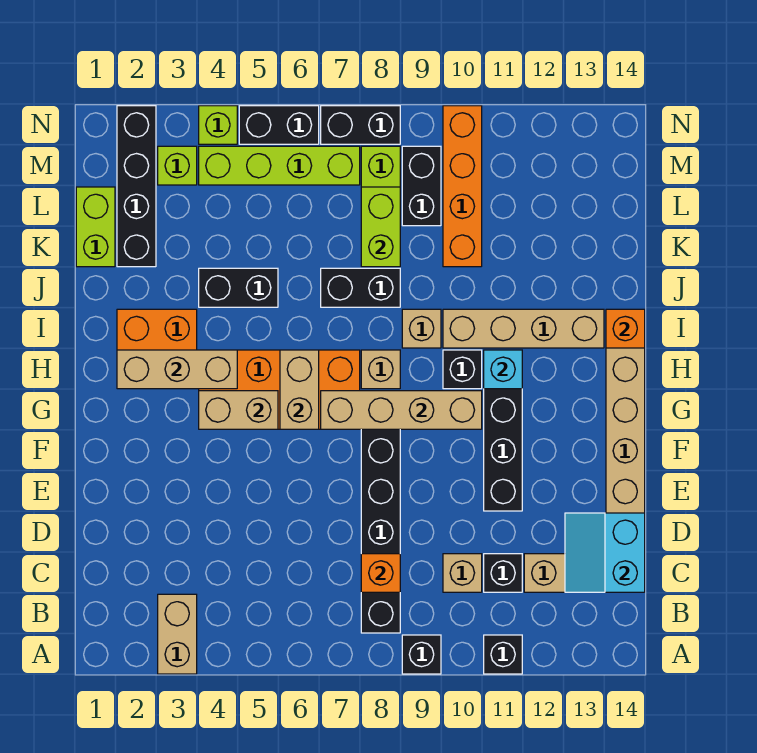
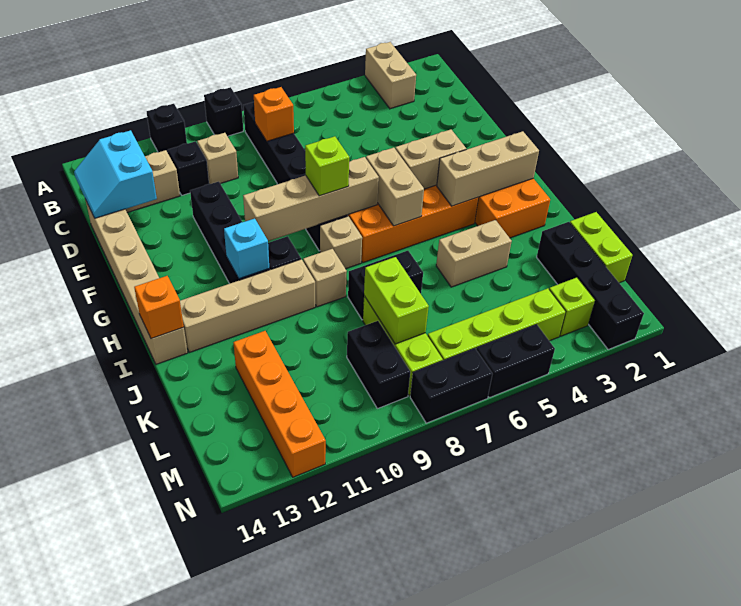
cyan slope C13:D14 level 2 top 14 -> cyan slope C13:D14 level 2 top 13
black brick J4:J5 level 1 -> tan brick J4:J5 level 1
orange brick K10:N10 level 1 -> orange brick K12:N12 level 1
lime brick N4 level 1 -> lime brick G8 level 3

